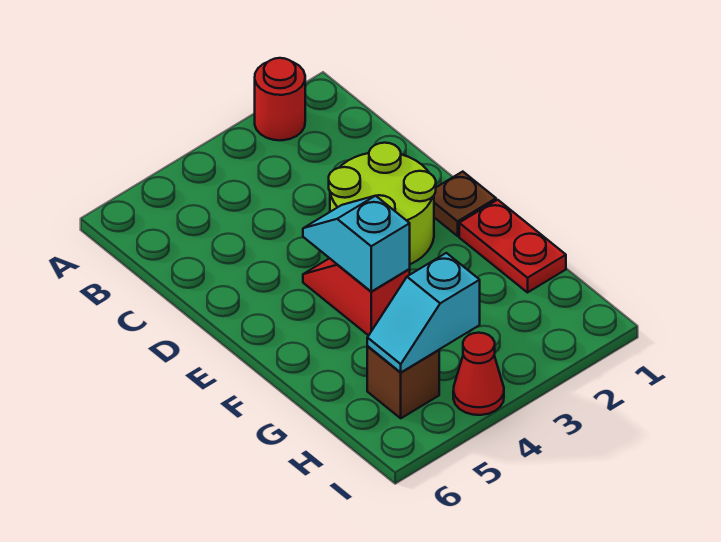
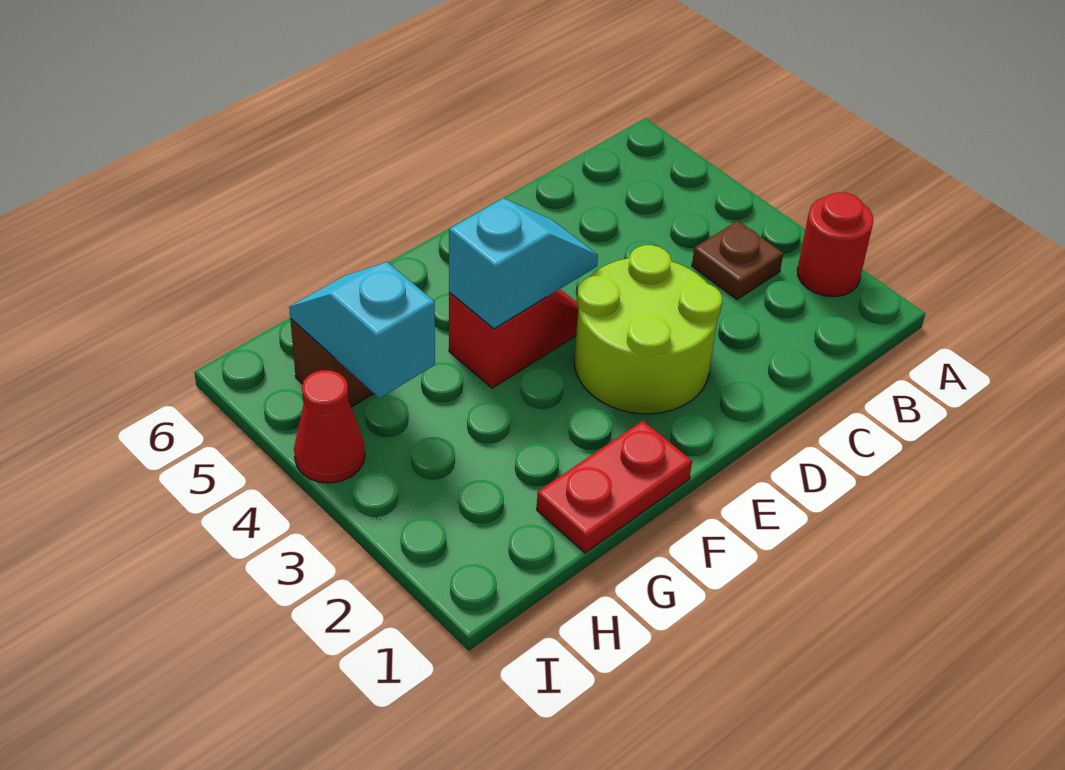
brown plate E1 level 1 -> brown plate B3 level 1

